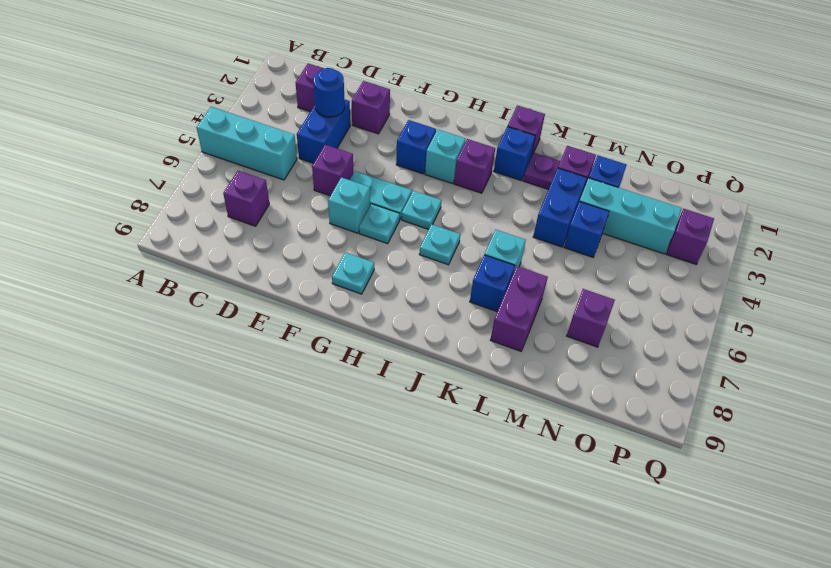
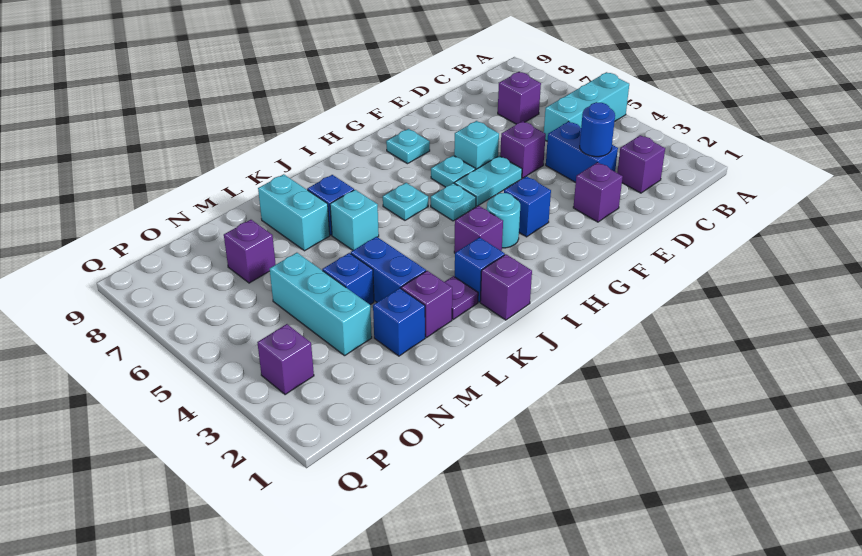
cyan brick H3 level 1 -> cyan round brick H3 level 1
purple brick L7:L8 level 1 -> cyan brick L7:L8 level 1
cyan brick M3:O3 level 1 -> cyan brick N3:N5 level 1

